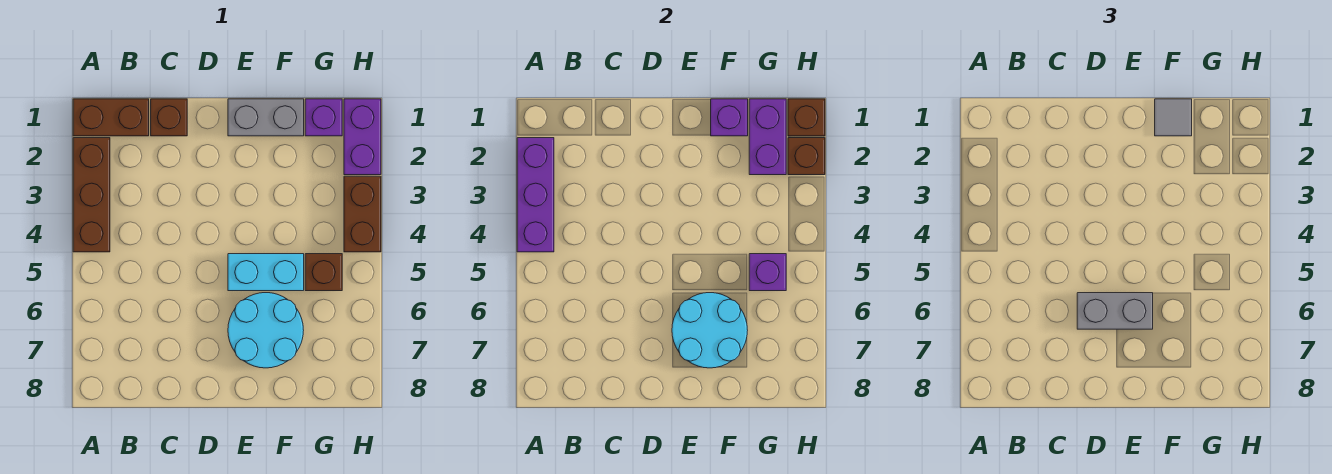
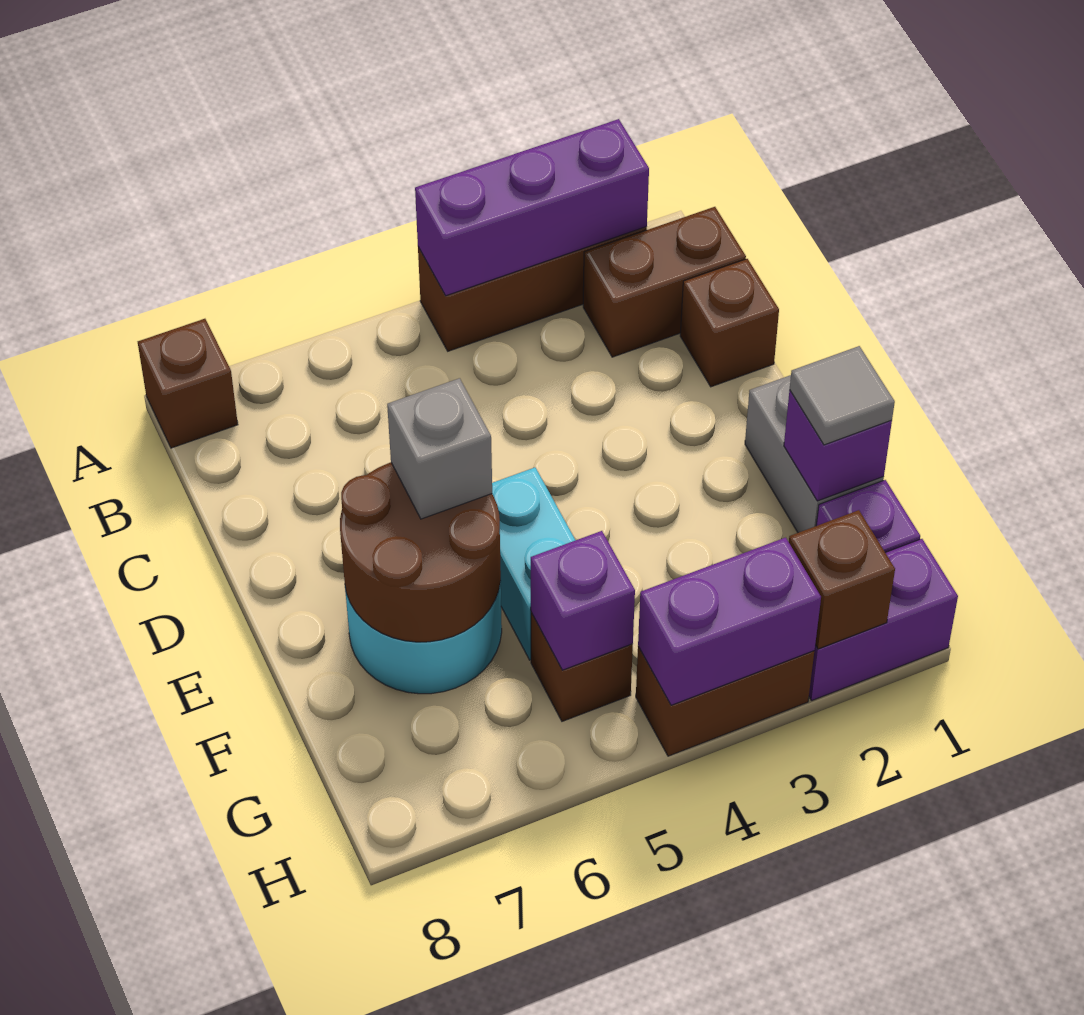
brown brick A1:B1 level 1 -> brown brick B1:B2 level 1
grey brick D6:E6 level 3 -> grey brick E6 level 3
cyan round brick E6:F7 level 2 -> brown round brick E6:F7 level 2
purple brick G1:G2 level 2 -> purple brick H3:H4 level 2
brown brick H1 level 2 -> brown brick A8 level 1

